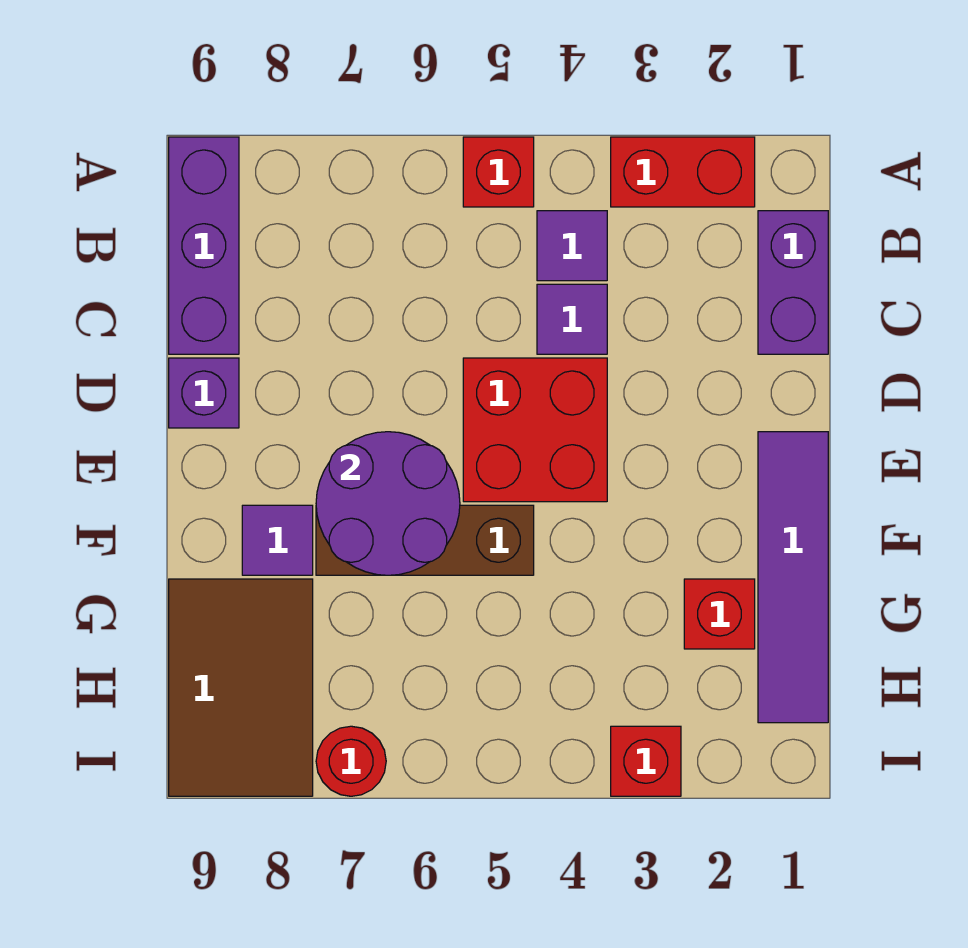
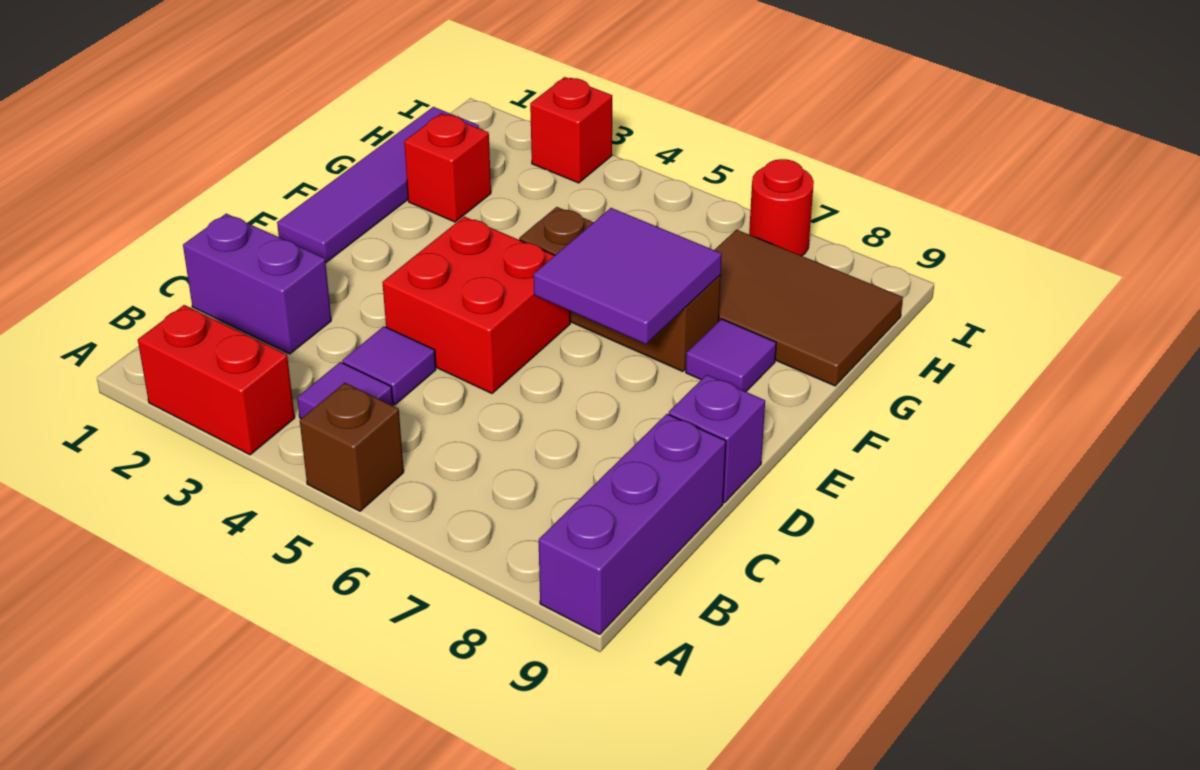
red brick A5 level 1 -> brown brick A5 level 1
purple brick B1:C1 level 1 -> purple brick C1:C2 level 1
purple round brick E6:F7 level 2 -> purple tile E6:F7 level 2
brown tile G8:I9 level 1 -> brown tile G7:H9 level 1

